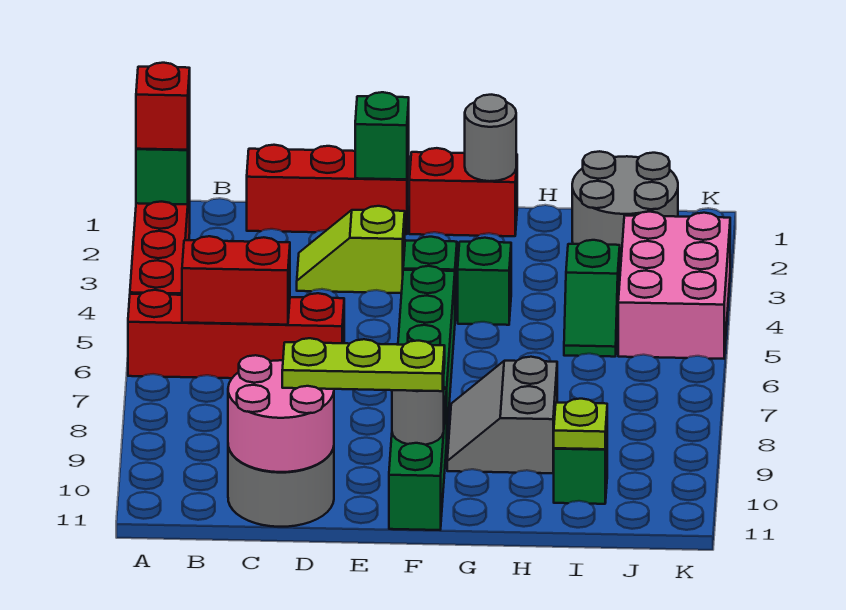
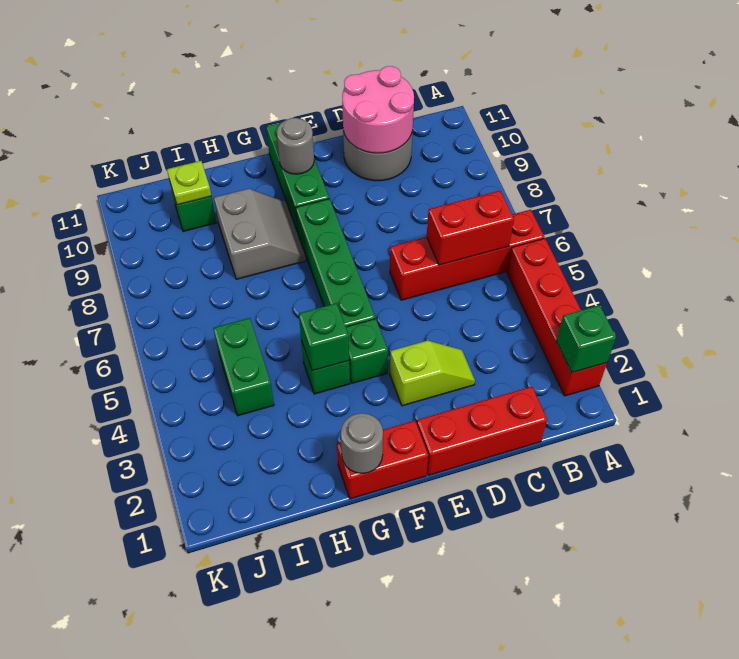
red brick A2 level 3 -> none
lime plate D10:F10 level 3 -> none
green brick E1 level 2 -> green brick G4 level 2
grey round brick I1:J2 level 1 -> none
green slope I4:I5 level 1 top 4 -> green brick I4:I5 level 1
pink brick J3:K5 level 1 -> none

